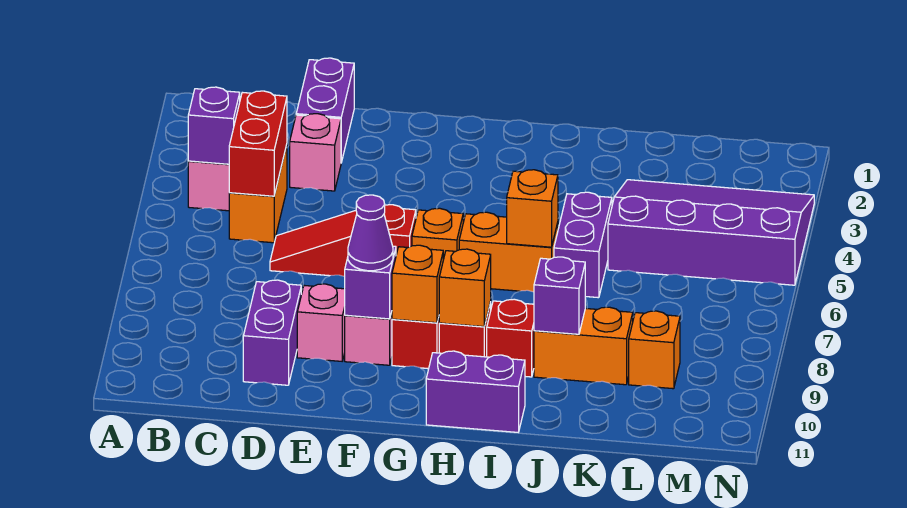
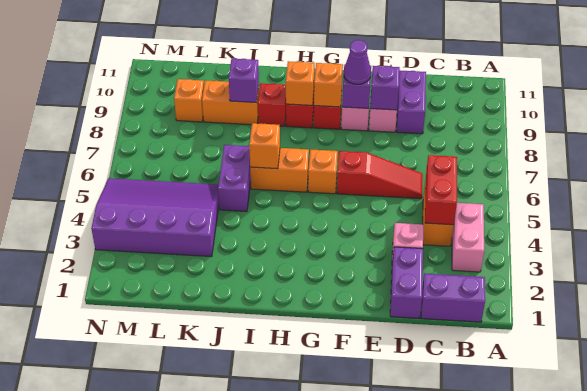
purple brick B4 level 2 -> purple brick E9 level 2
purple brick H11:I11 level 1 -> purple brick B1:C1 level 1
purple slope K3:N5 level 1 top 5 -> purple slope K3:N5 level 1 top 3

